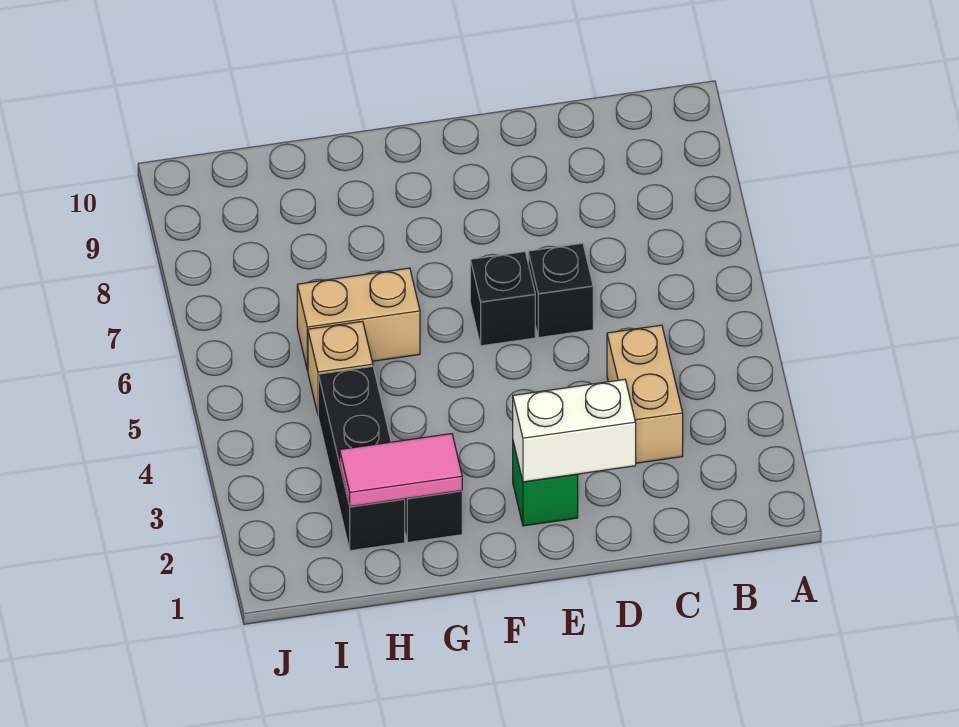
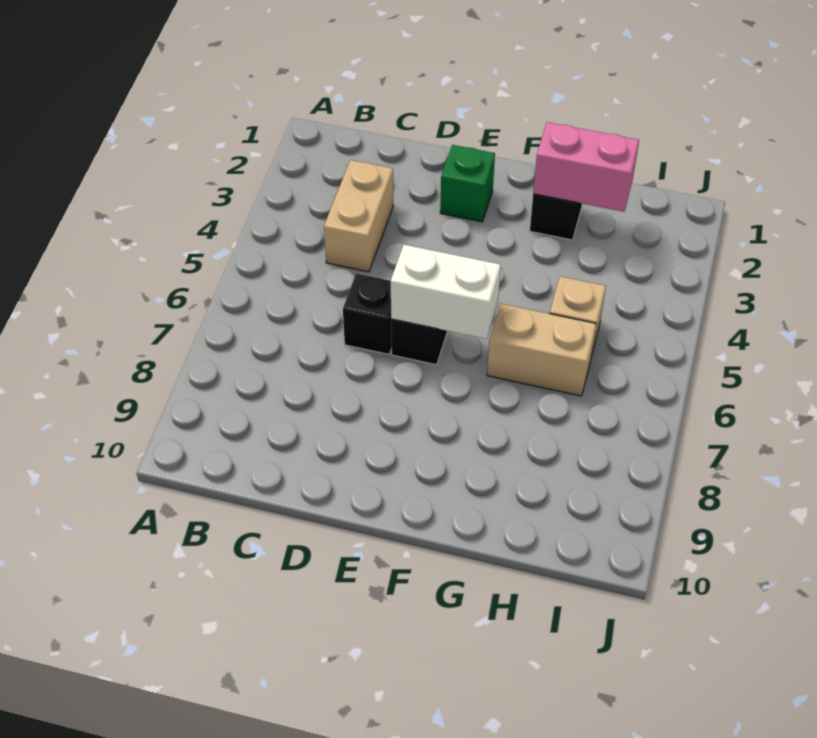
white brick D2:E2 level 2 -> white brick E6:F6 level 2
pink tile G2:H2 level 2 -> pink brick G2:H2 level 2
black brick H2:H4 level 1 -> none

